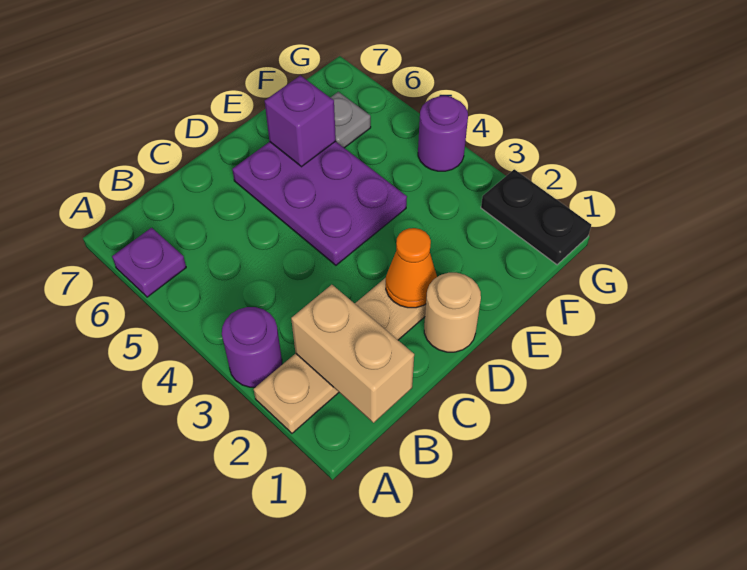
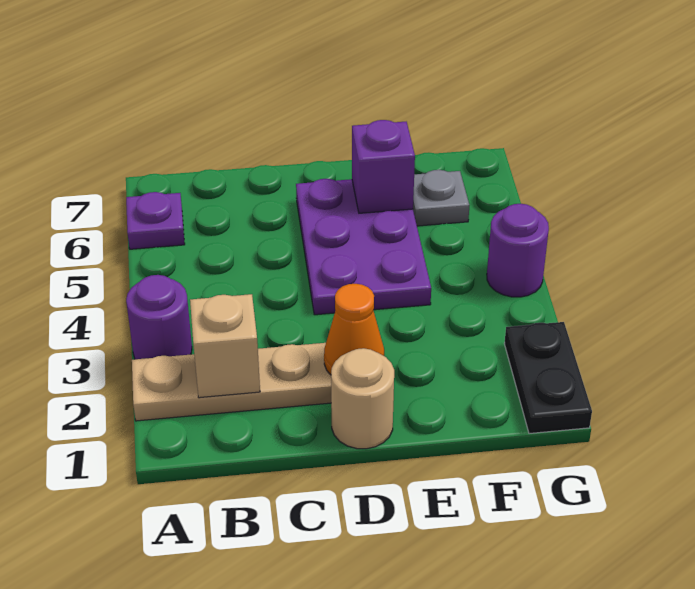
tan brick B1:B2 level 2 -> tan brick B2 level 2

